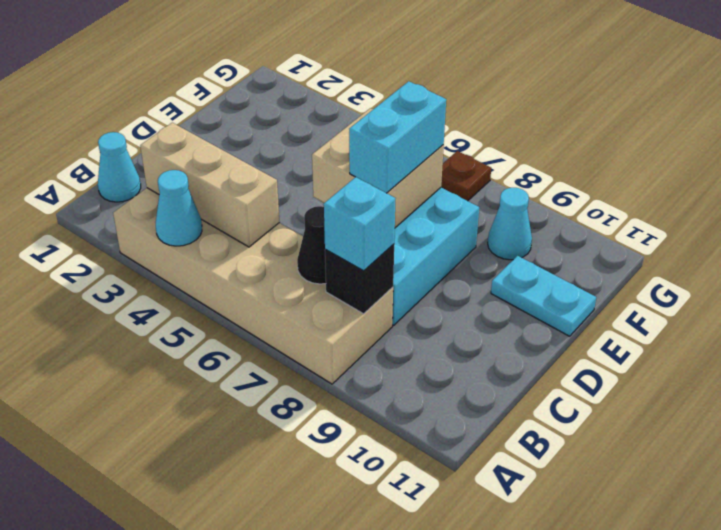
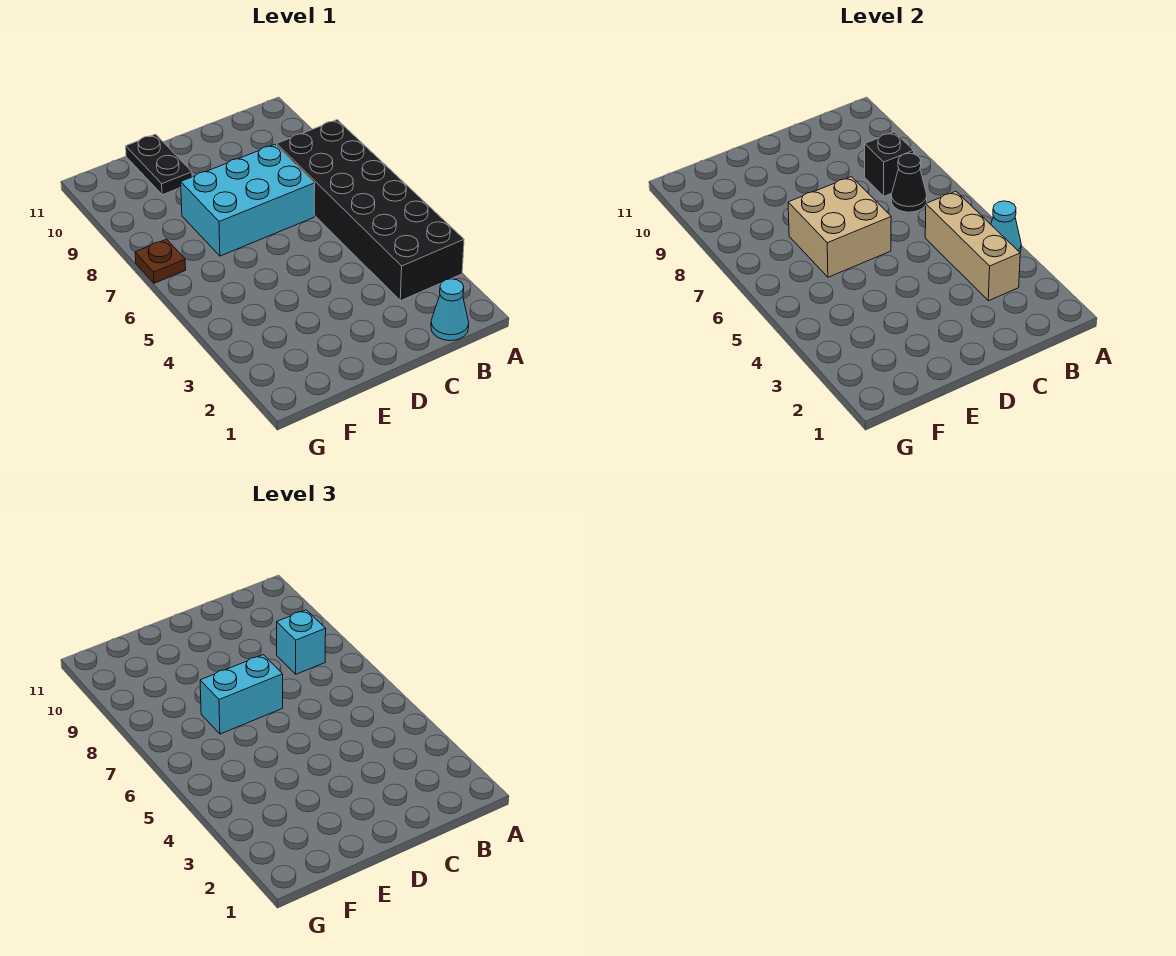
tan brick A3:B8 level 1 -> black brick A3:B8 level 1
cyan plate E10:E11 level 1 -> black plate E10:E11 level 1
cyan cone F9 level 1 -> none

